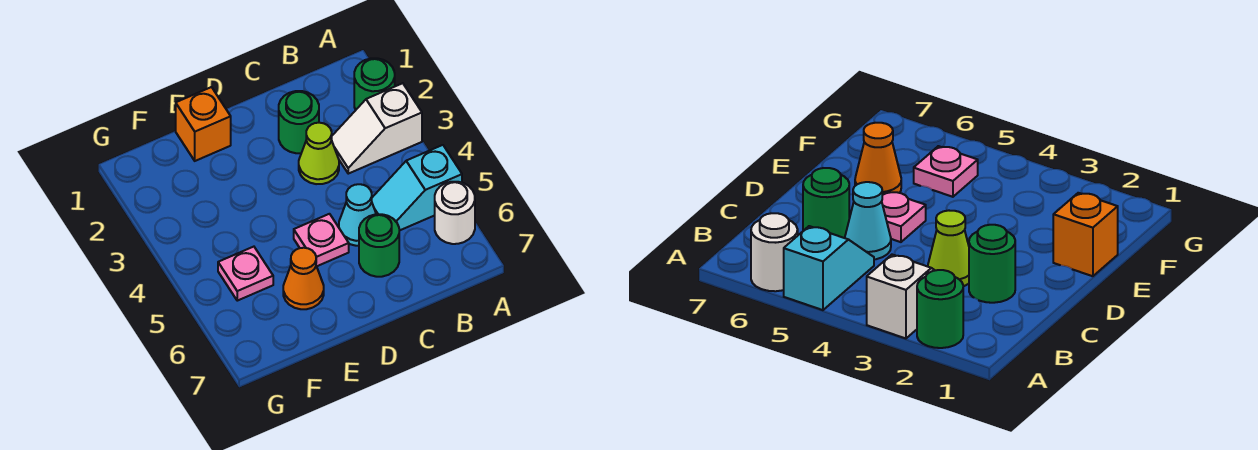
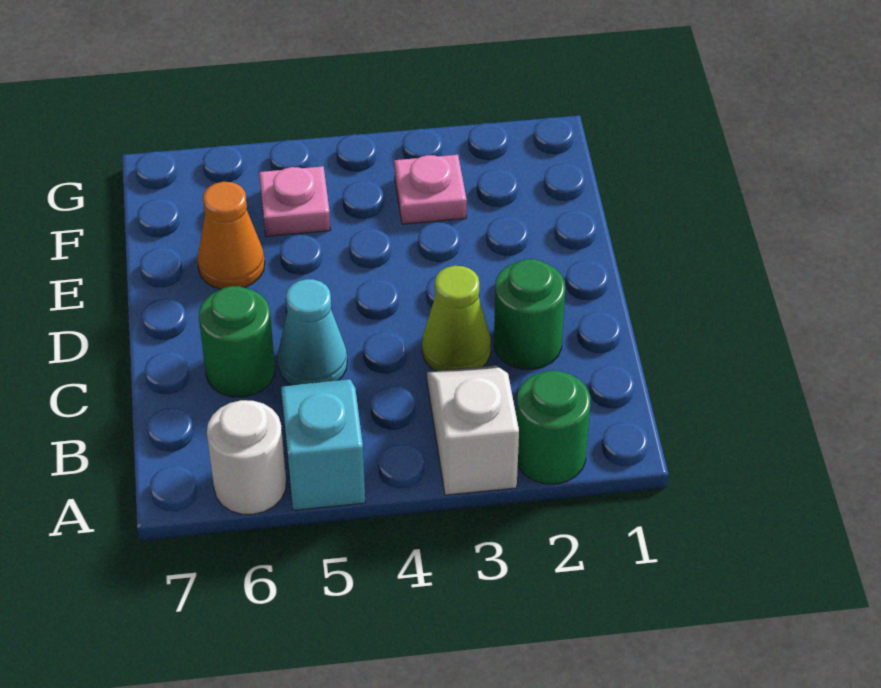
pink plate D5 level 1 -> pink plate F3 level 1
orange brick E1 level 1 -> none

